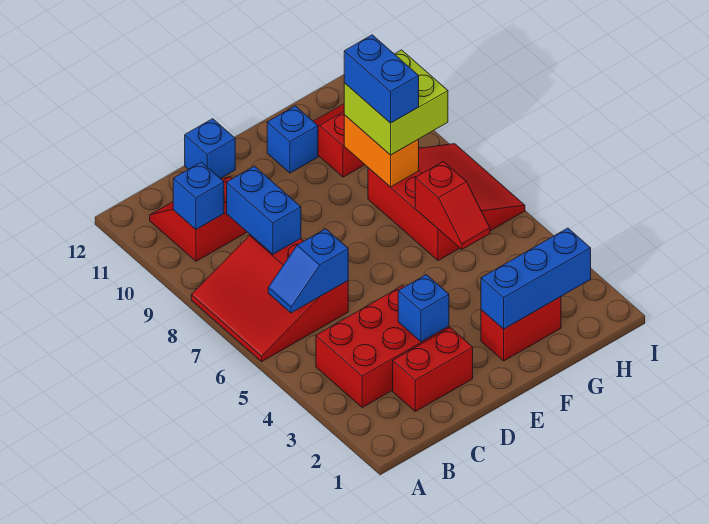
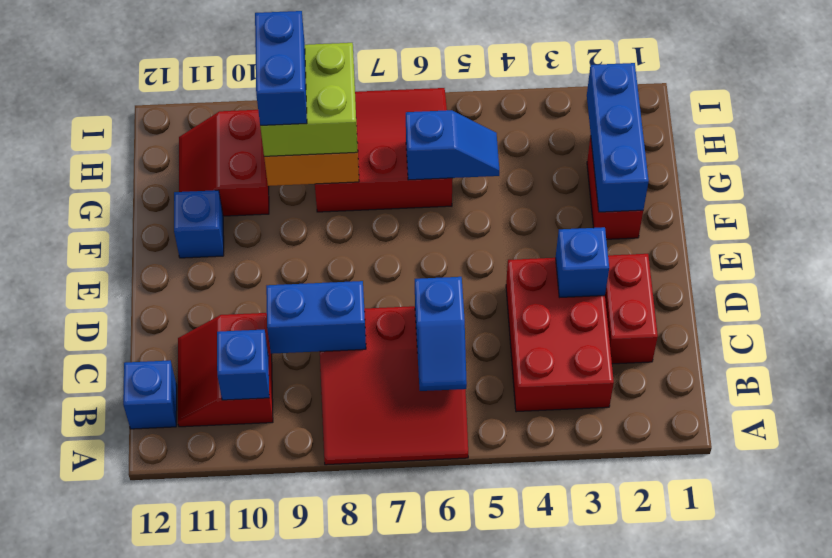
blue brick D12 level 1 -> blue brick B12 level 1
red slope G5:G6 level 2 top 6 -> blue slope G5:G6 level 2 top 6
blue brick G8:G9 level 4 -> blue brick G9:H9 level 4

